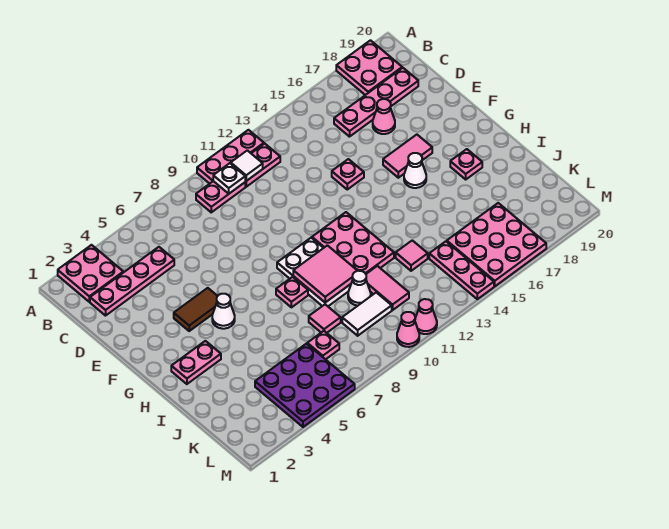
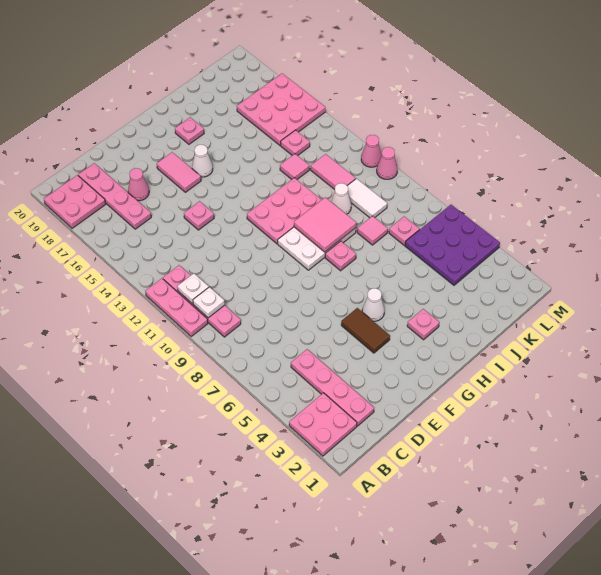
white tile B11 level 2 -> white plate B11 level 2
pink plate H2:H3 level 1 -> pink plate H3 level 1
pink tile J11:K11 level 1 -> pink tile K11:K12 level 1
pink plate K14:M14 level 1 -> pink plate K14 level 1

